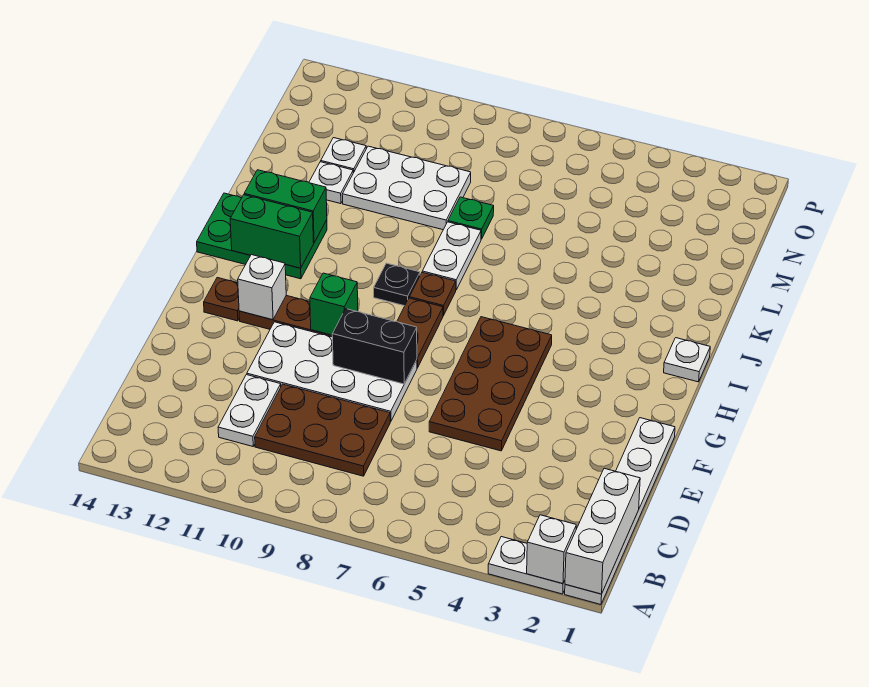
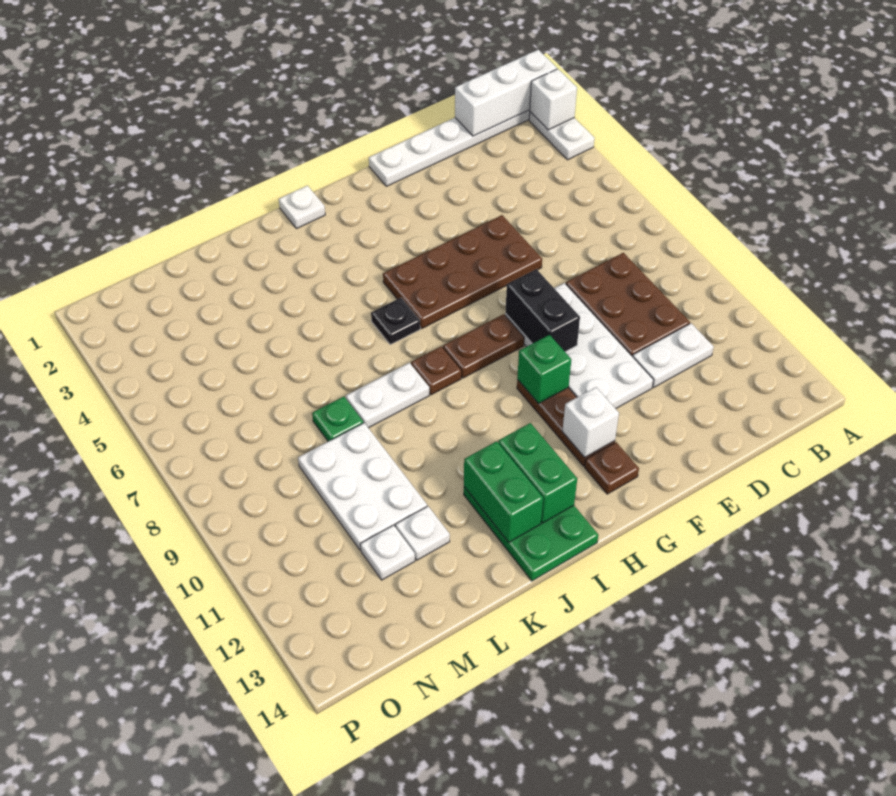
black plate I9 level 1 -> black plate I6 level 1

